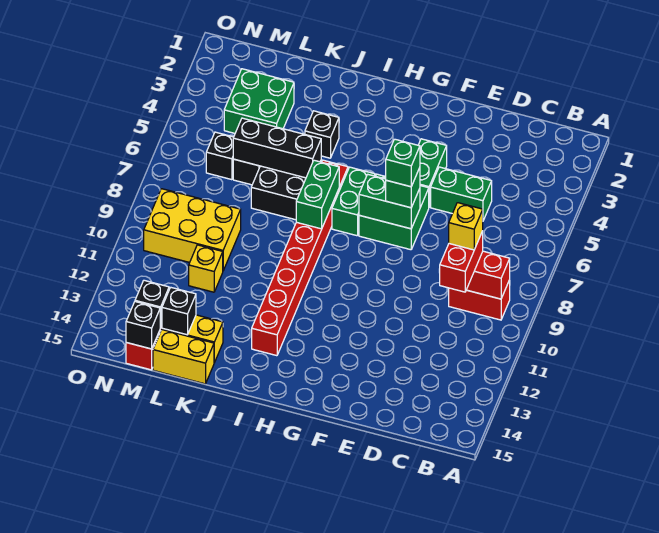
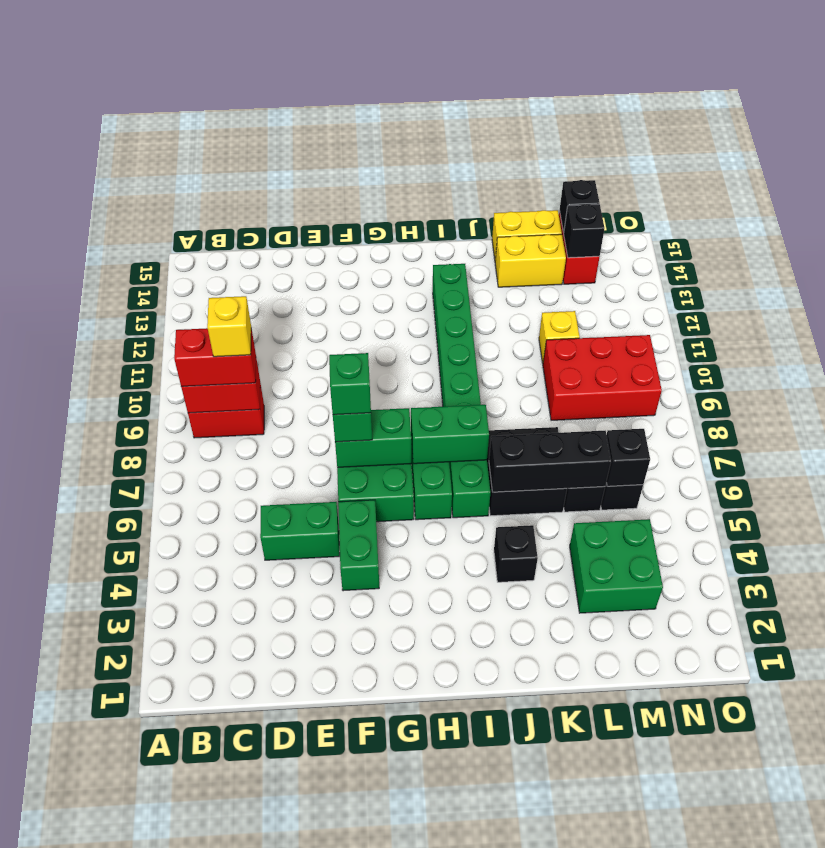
red brick C9:C10 level 3 -> red brick B9:C9 level 3
red brick I6:I13 level 1 -> green brick I6:I13 level 1
green brick I7:I8 level 2 -> green brick H7:I7 level 2
yellow brick L9:N10 level 1 -> red brick L9:N10 level 1
black brick L14 level 2 -> black brick M6 level 2

